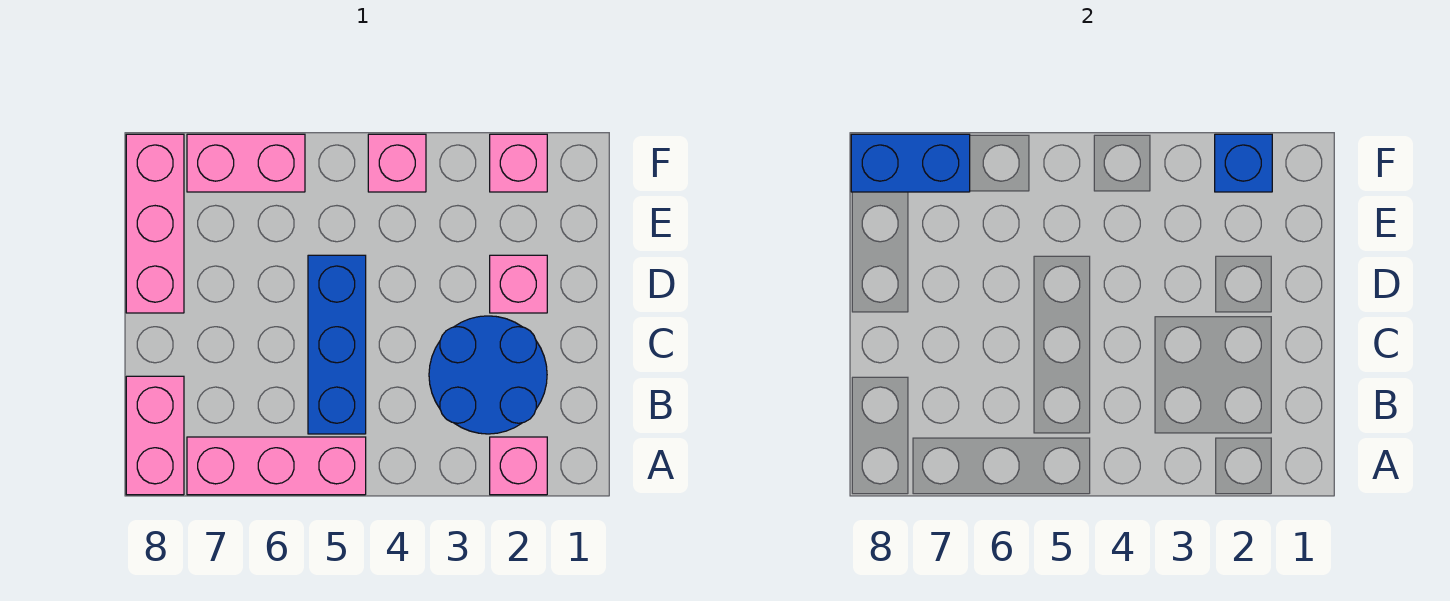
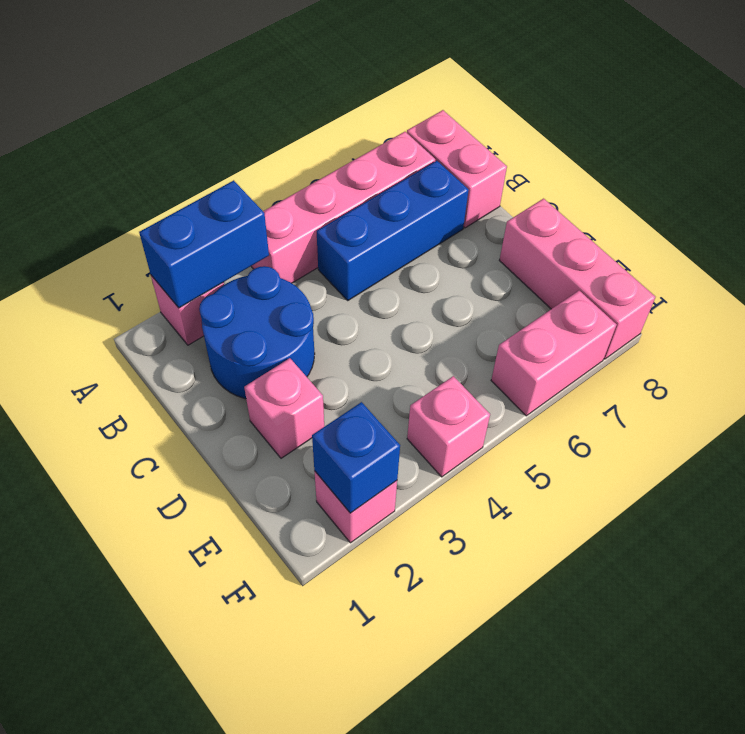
pink brick A5:A7 level 1 -> pink brick A4:A7 level 1
blue brick B5:D5 level 1 -> blue brick B5:B7 level 1
blue brick F7:F8 level 2 -> blue brick A2:A3 level 2

